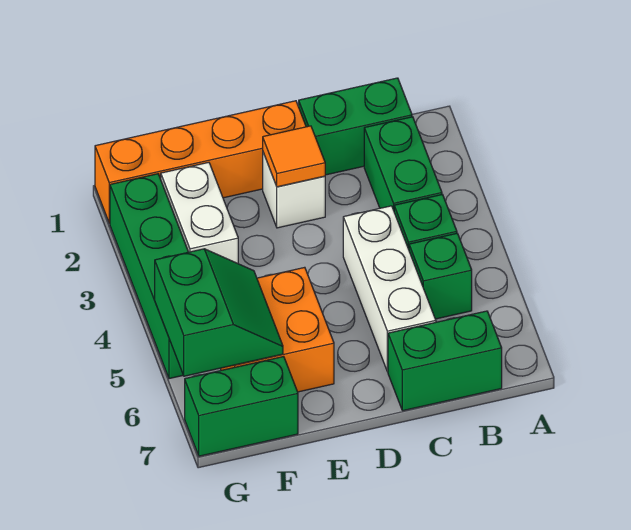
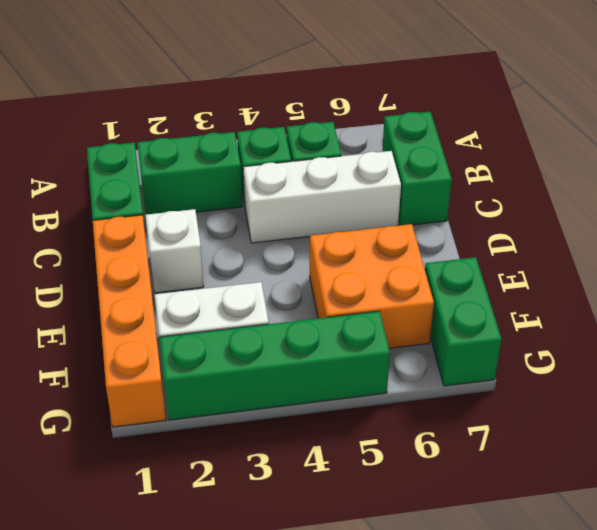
orange tile D2 level 2 -> none
green slope F5:G6 level 2 top G -> none

